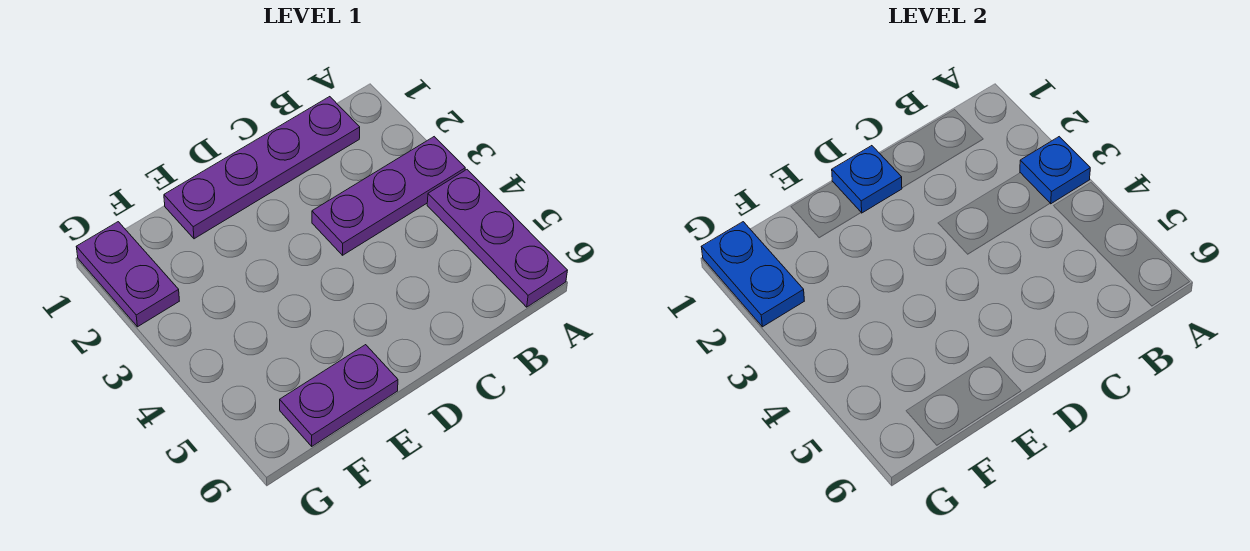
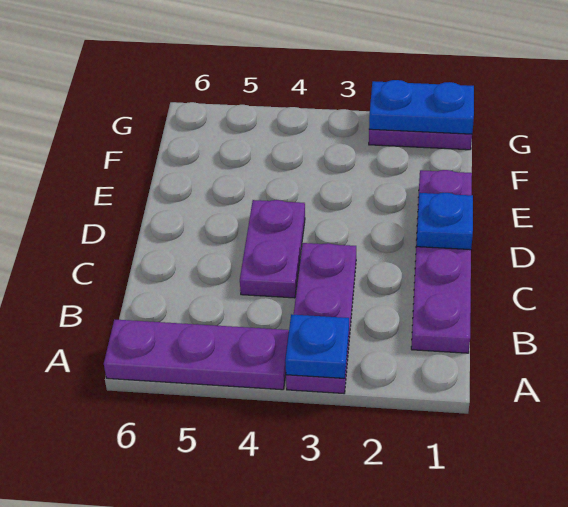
purple plate E6:F6 level 1 -> purple plate C4:D4 level 1

